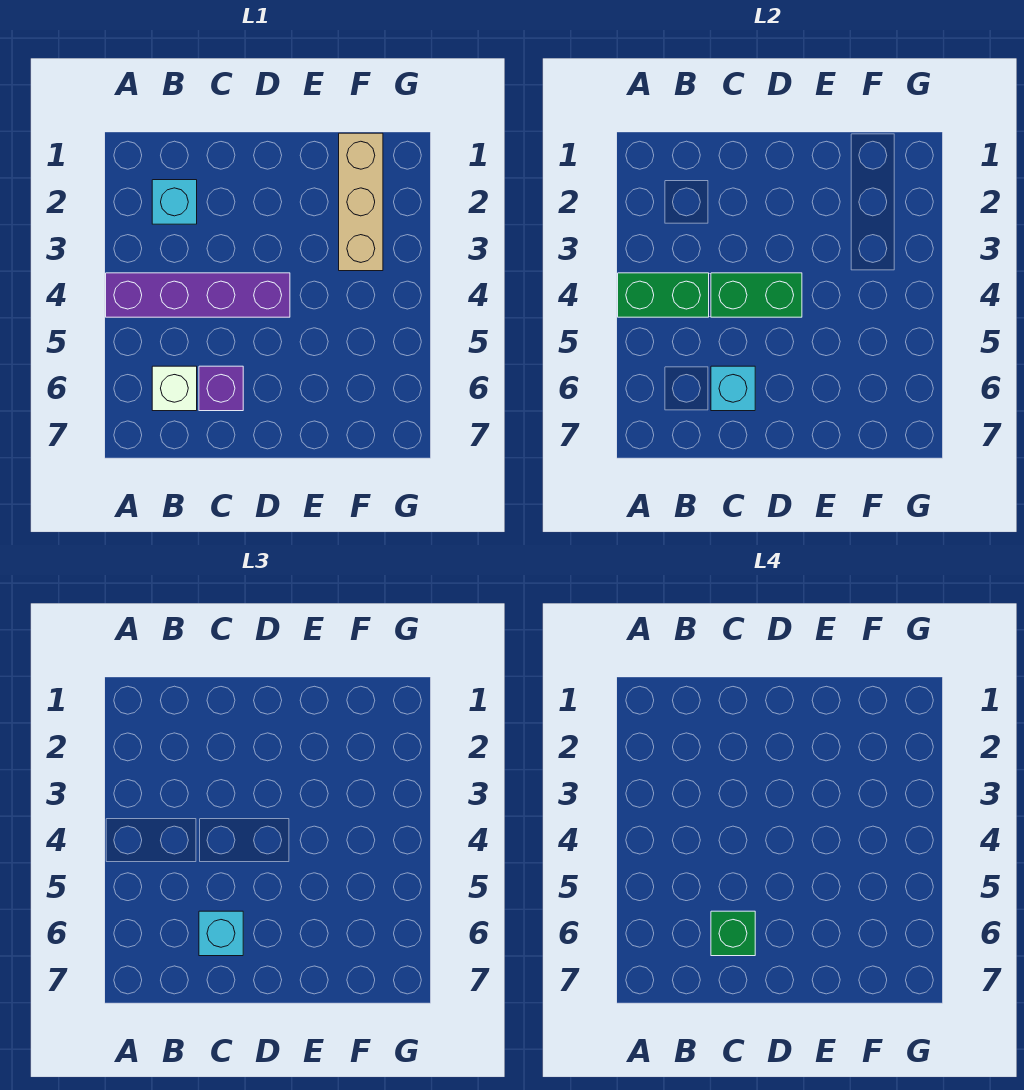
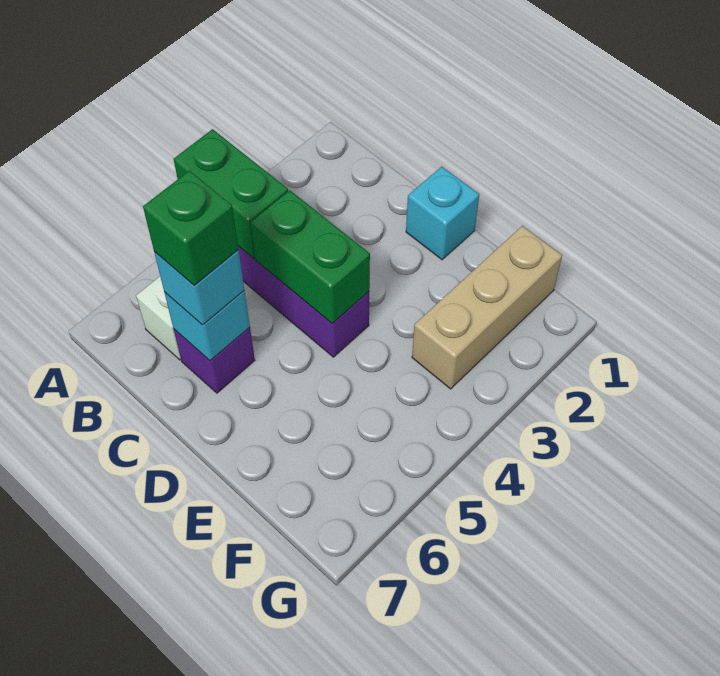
cyan brick B2 level 1 -> cyan brick D1 level 1

